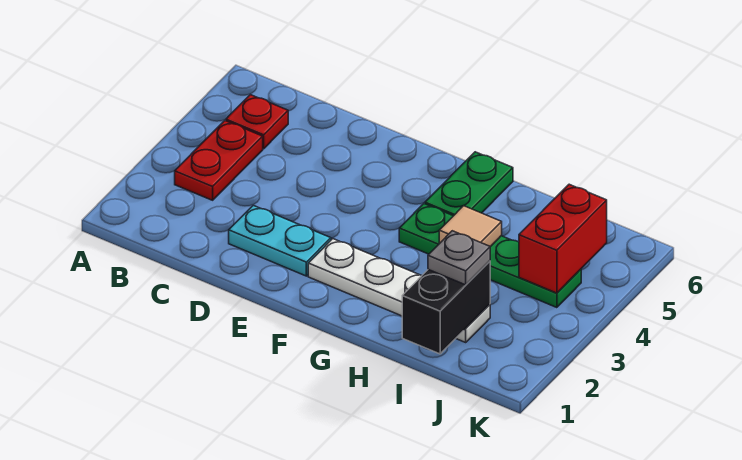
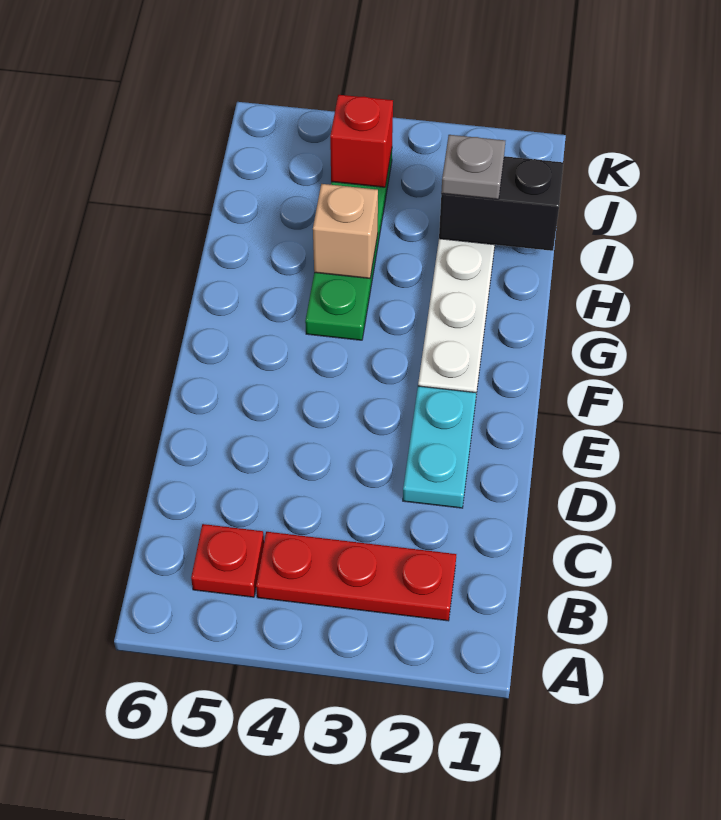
red plate B3:B4 level 1 -> red plate B2:B4 level 1
green plate G5:G6 level 1 -> none
tan tile H4 level 2 -> tan brick H4 level 2
red brick J4:J5 level 2 -> red brick J4 level 2

